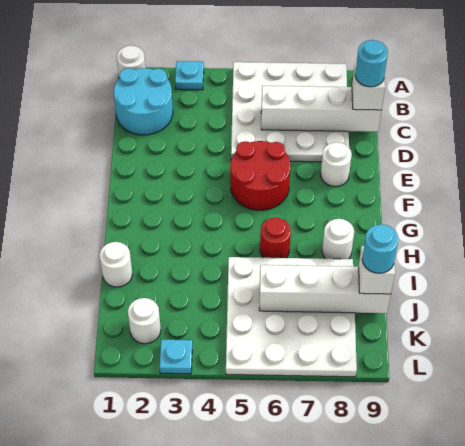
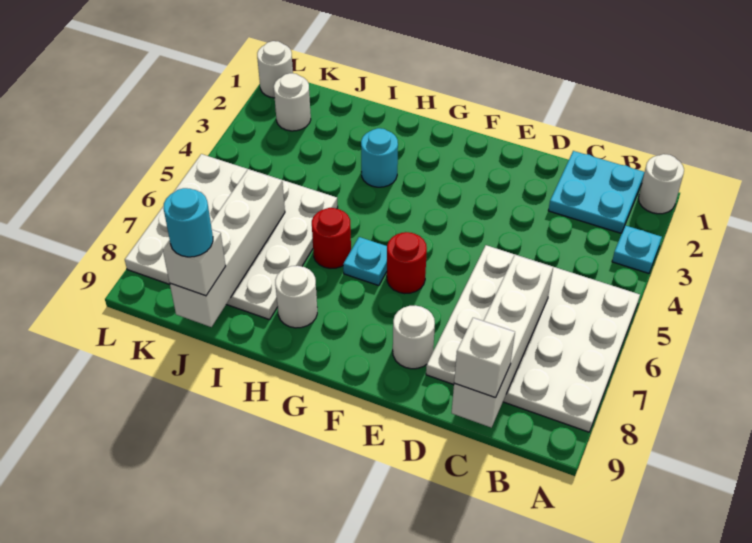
cyan round brick B1:C2 level 1 -> cyan plate B1:C2 level 1
cyan round brick C9 level 4 -> cyan round brick H3 level 1
red round brick E5:F6 level 1 -> red round brick F6 level 1
white round brick I1 level 1 -> white round brick L1 level 1
cyan plate L3 level 1 -> cyan plate G6 level 1

